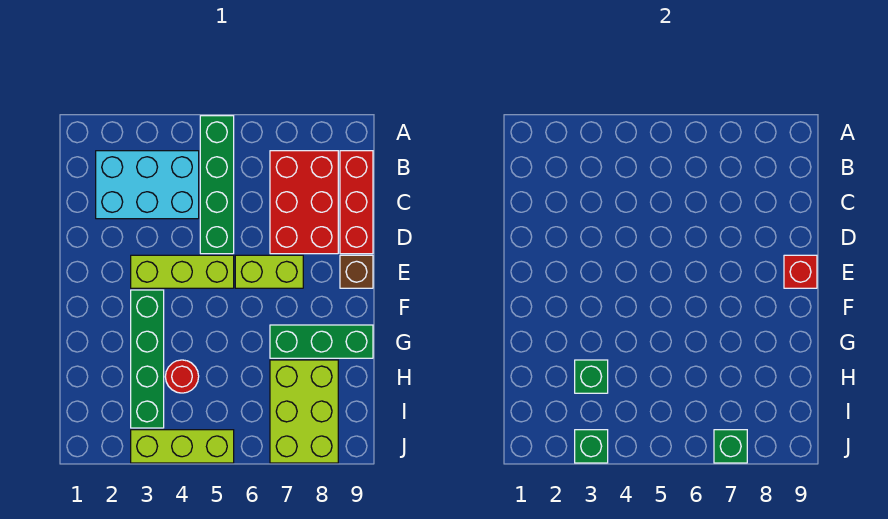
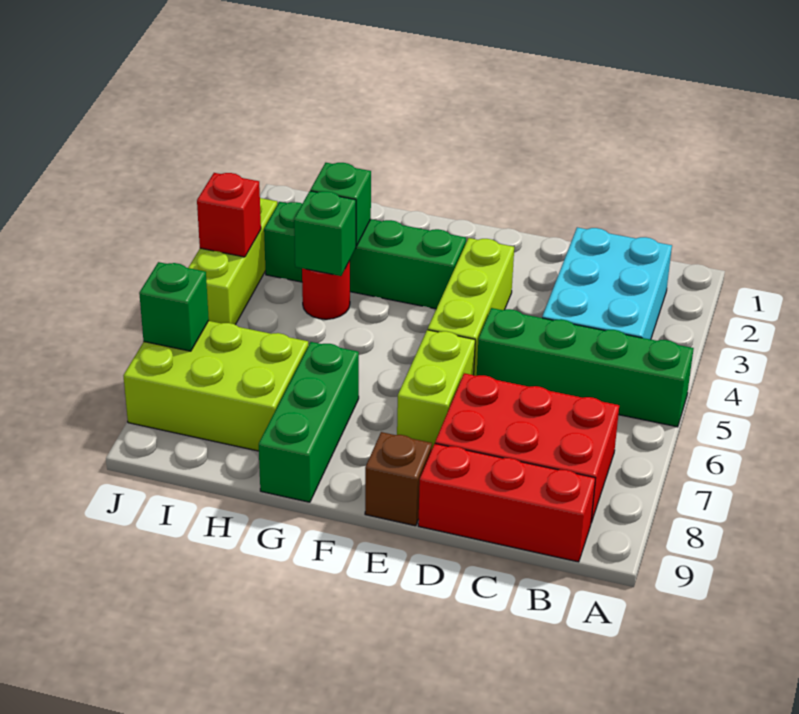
red brick E9 level 2 -> red brick J4 level 2
green brick J3 level 2 -> green brick H4 level 2

